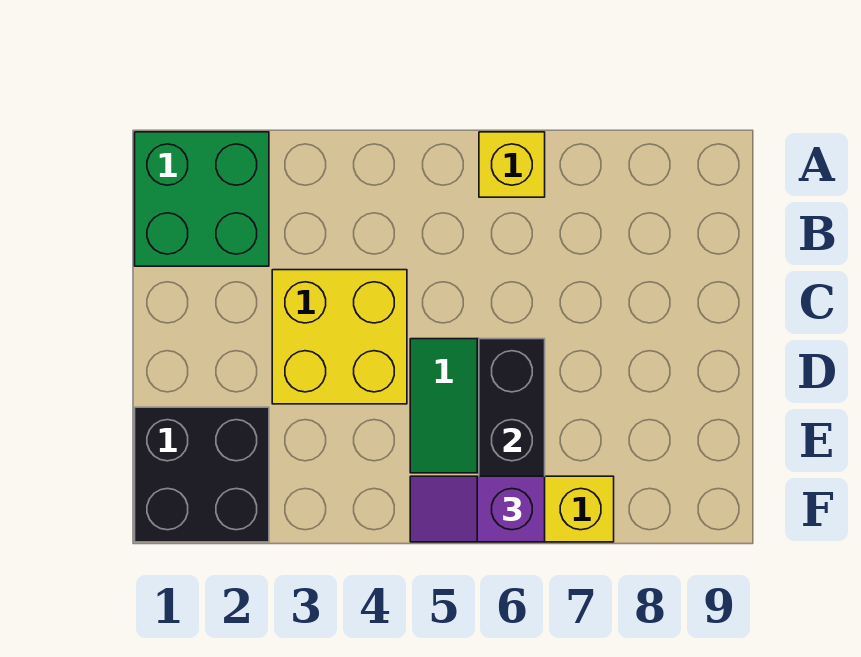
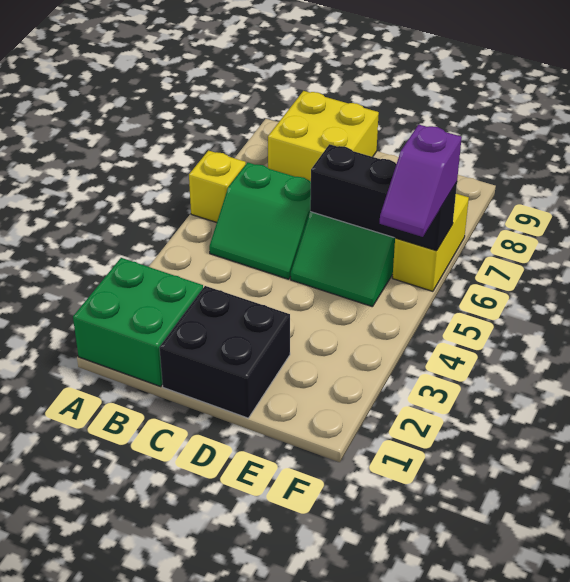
none -> green slope B5:C6 level 1 top 6
yellow brick C3:D4 level 1 -> yellow brick B8:C9 level 1
black brick E1:F2 level 1 -> black brick C1:D2 level 1

